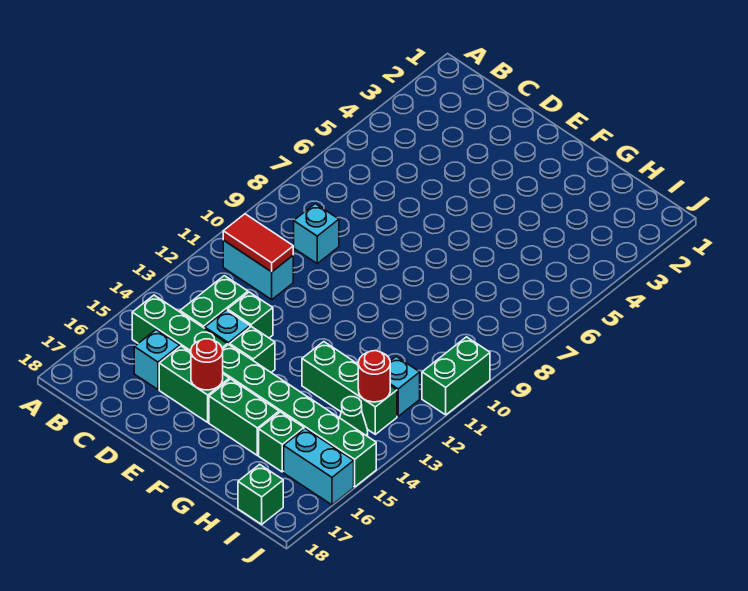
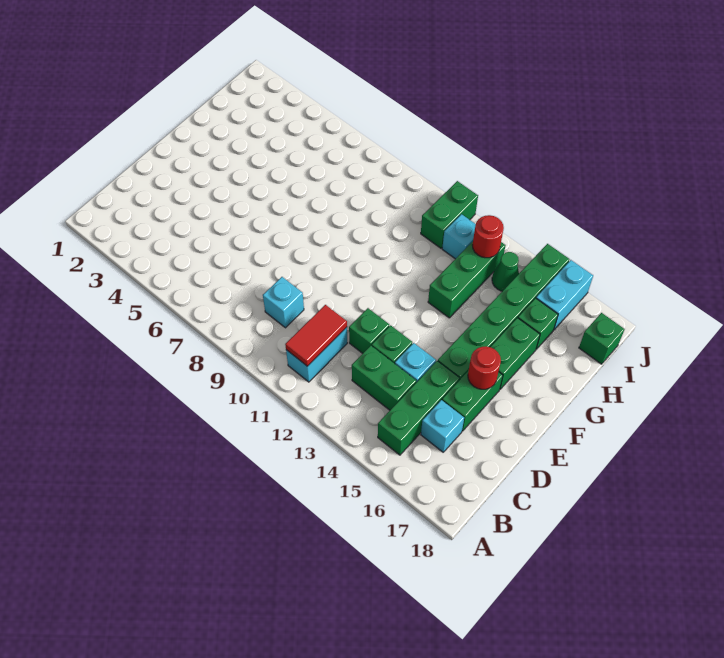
green brick E14 level 1 -> green brick D12 level 1
green brick J10:J11 level 1 -> green brick I11:J11 level 1

